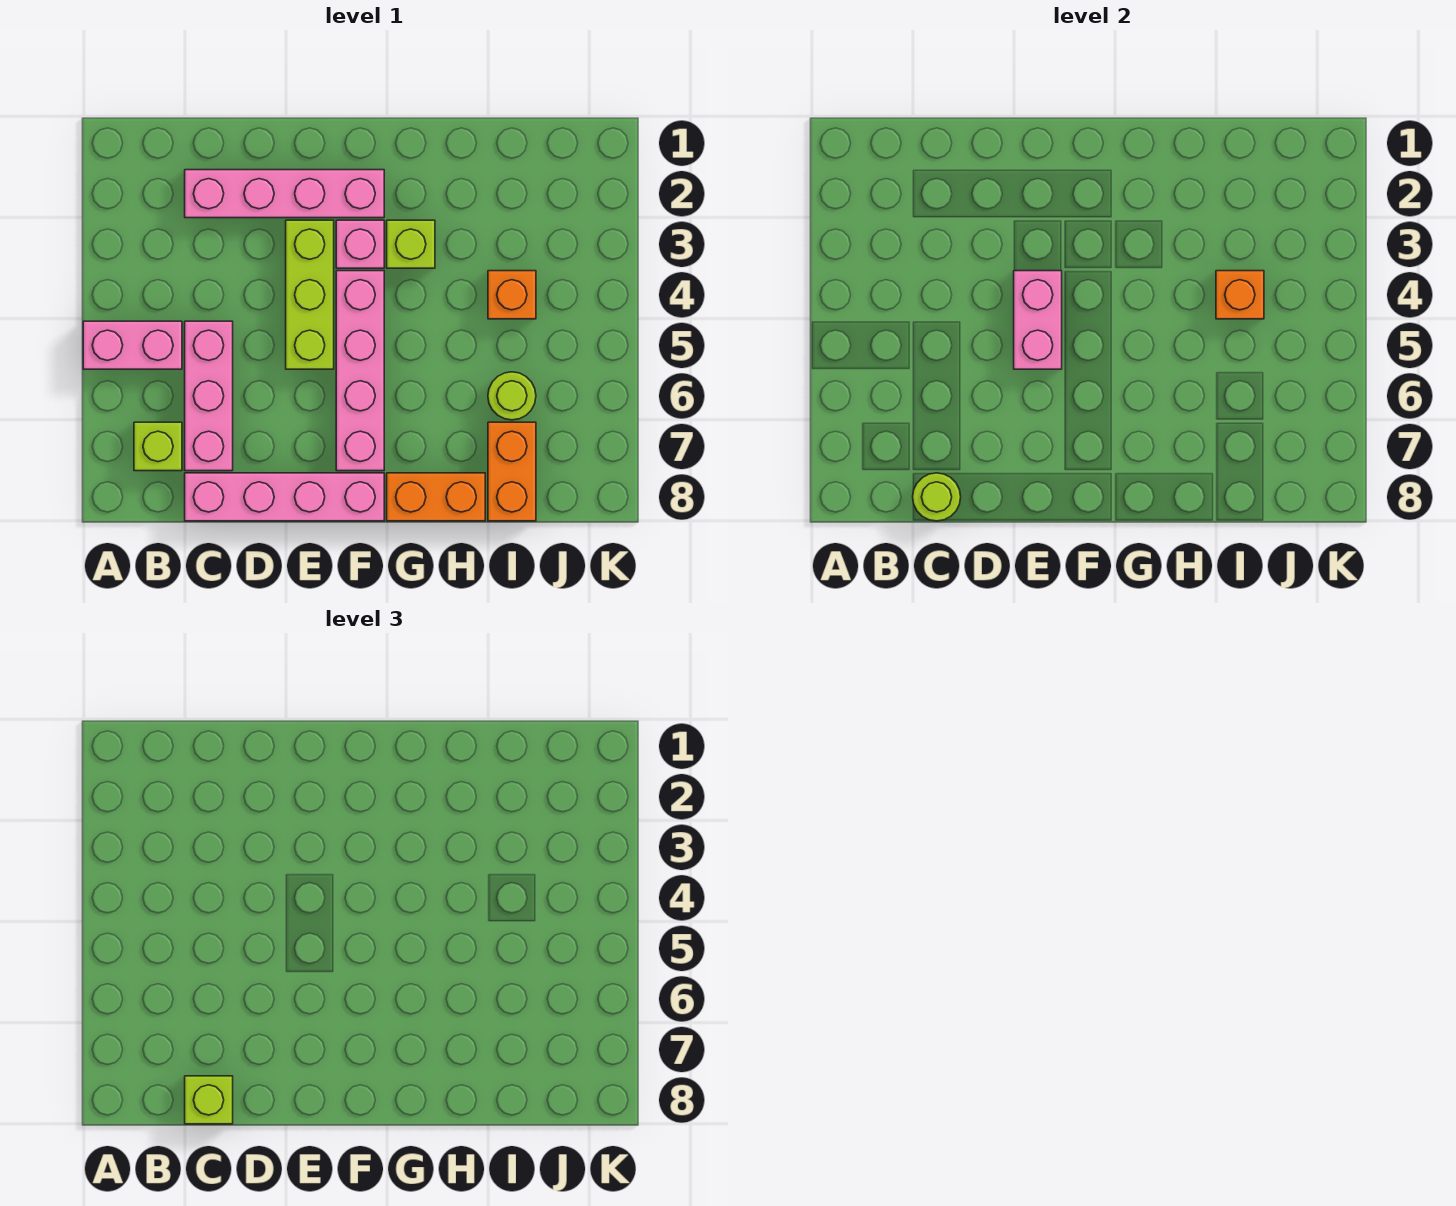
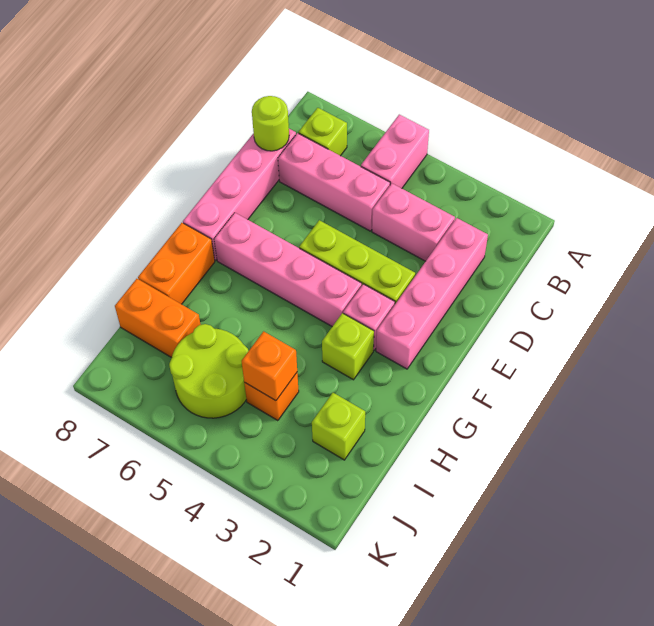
lime brick C8 level 3 -> lime brick I2 level 1
pink brick E4:E5 level 2 -> pink brick C3:C4 level 1
lime round brick I6 level 1 -> lime round brick I5:J6 level 1

